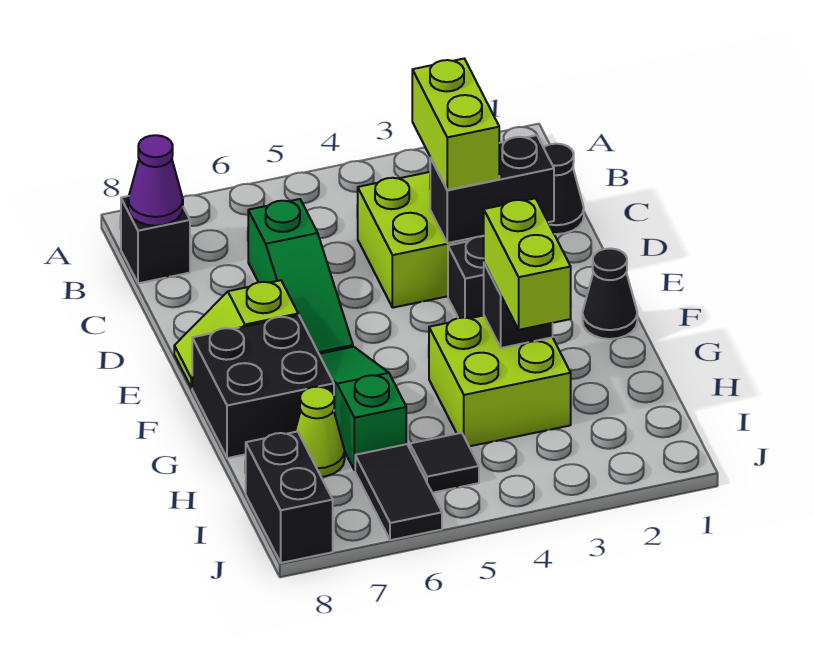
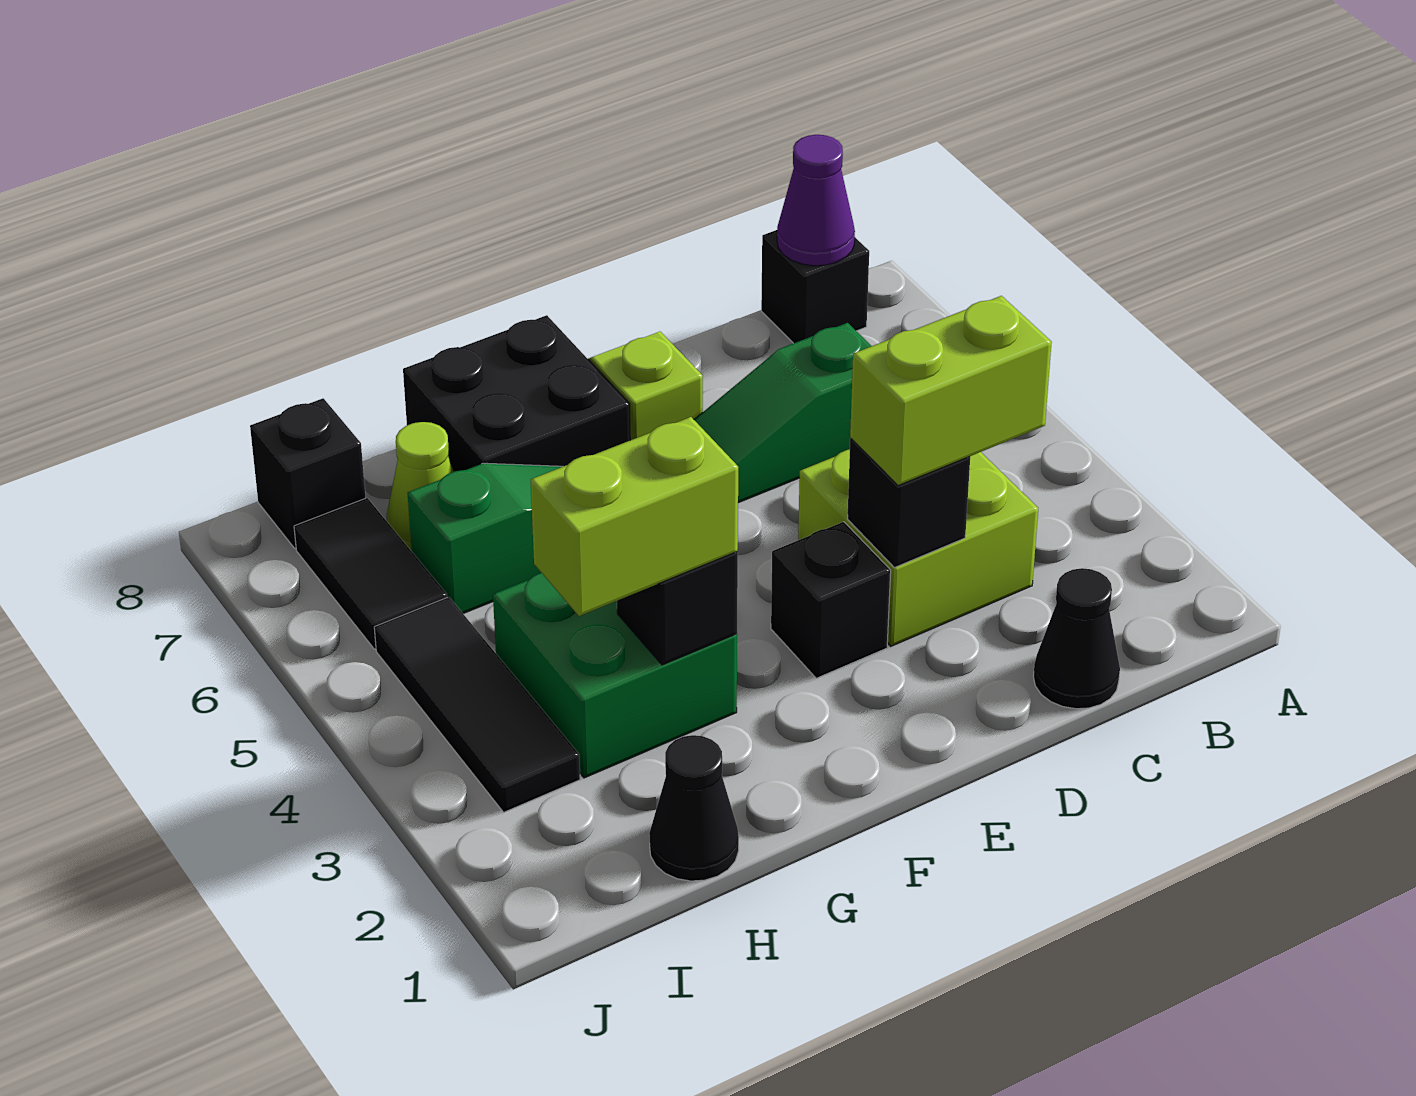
black brick D2:D3 level 2 -> black brick D3 level 2
black cone F1 level 1 -> black cone H1 level 1
lime brick G3:H4 level 1 -> green brick G3:H4 level 1
black tile I5 level 1 -> black tile I3:I5 level 1
black tile I6:J6 level 1 -> black tile I6:I7 level 1
black brick I8:J8 level 1 -> black brick I8 level 1

